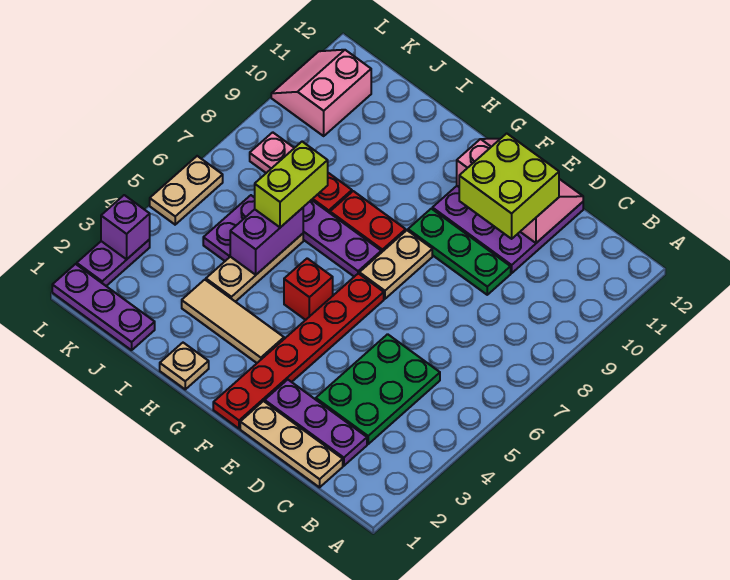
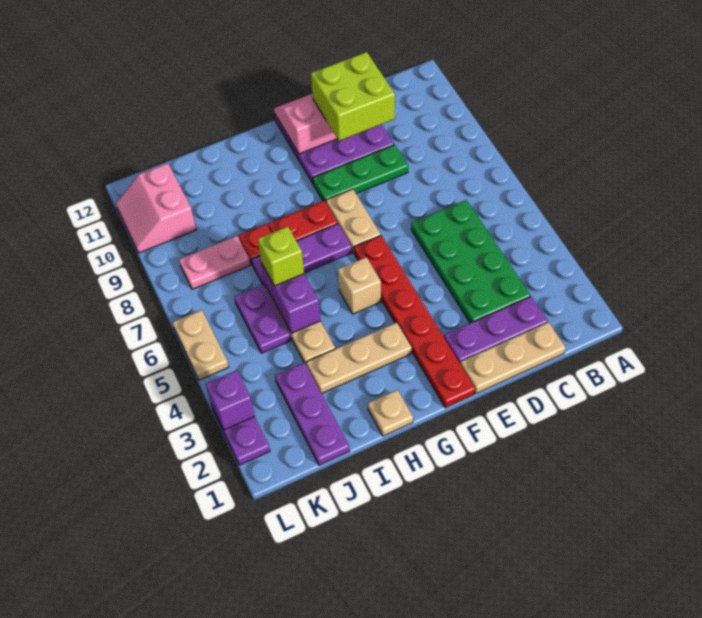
green plate C3:D5 level 1 -> green plate C3:D6 level 1
tan tile G3:I3 level 1 -> tan plate G3:I3 level 1
red brick G5 level 1 -> tan brick G5 level 1
lime brick I6:I7 level 3 -> lime brick I6 level 3
purple plate J1:L1 level 1 -> purple plate J1:J3 level 1

